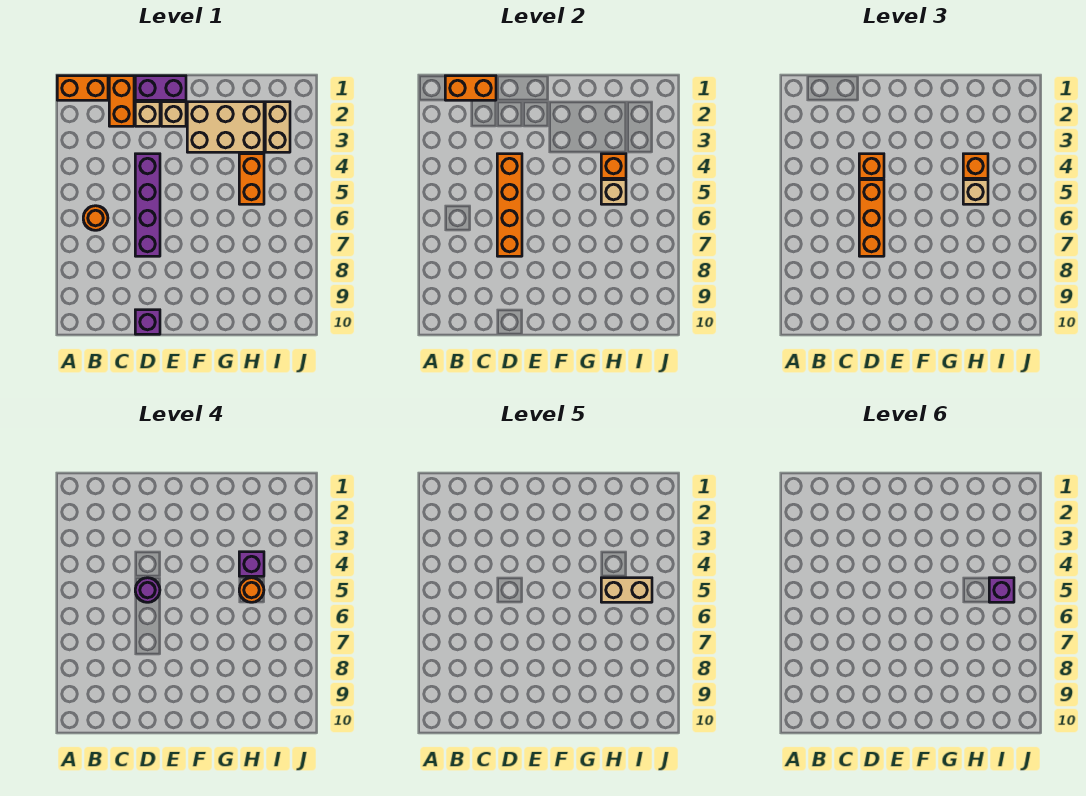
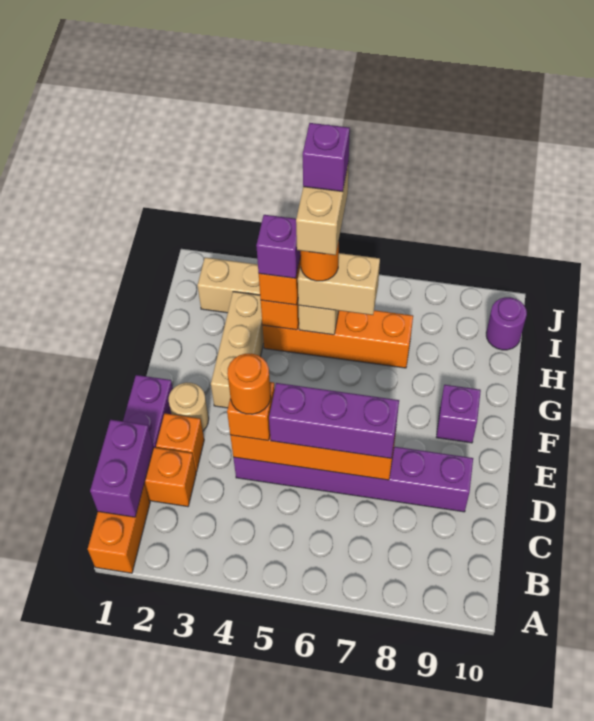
orange brick B1:C1 level 2 -> purple brick B1:C1 level 2
orange round brick B6 level 1 -> orange round brick D4 level 4
tan brick D2 level 1 -> orange brick D2 level 1
purple brick D4:D7 level 1 -> purple brick D4:D9 level 1
orange brick D5:D7 level 3 -> purple brick D5:D7 level 3
purple round brick D5 level 4 -> purple round brick I10 level 1
purple brick D10 level 1 -> purple brick F9 level 1
tan brick E2 level 1 -> tan round brick E2 level 1
tan brick F2:H3 level 1 -> tan brick F3:H3 level 1
orange brick H4:H5 level 1 -> orange brick H4:H7 level 1
tan brick H5 level 3 -> tan brick H5:H6 level 3

